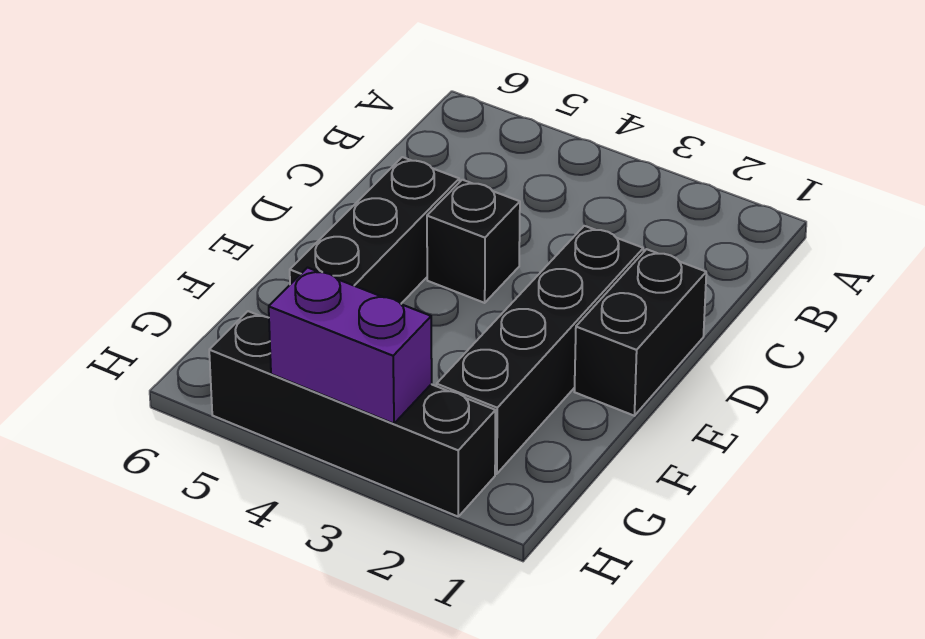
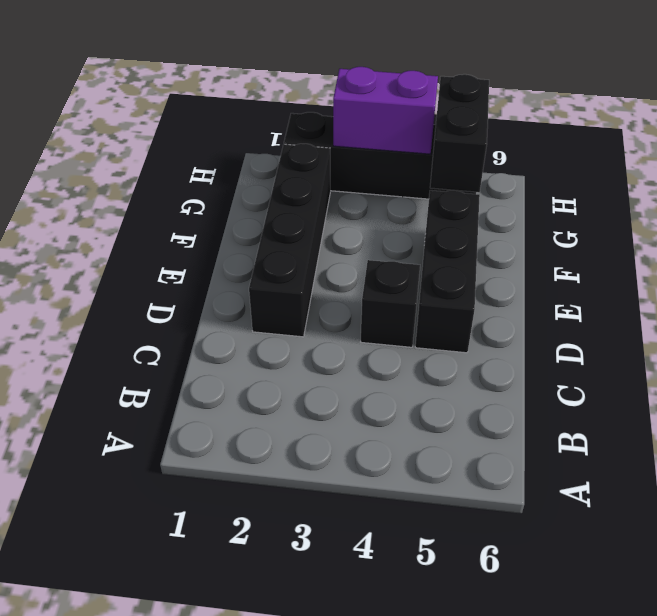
black brick D1:E1 level 1 -> black brick G5:H5 level 2

